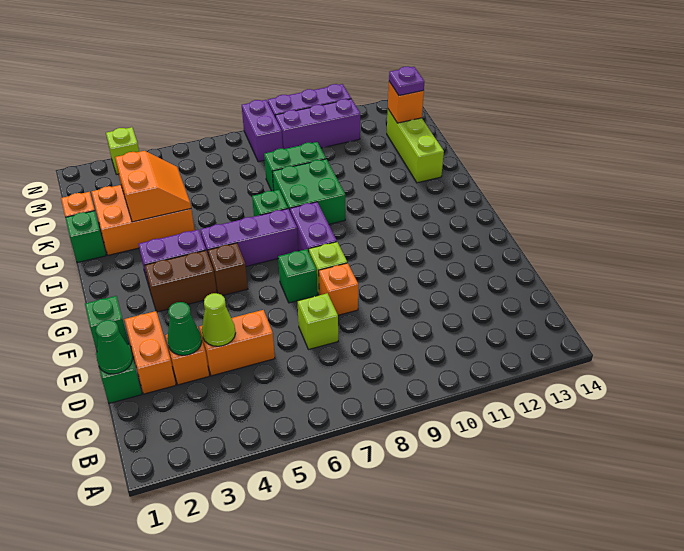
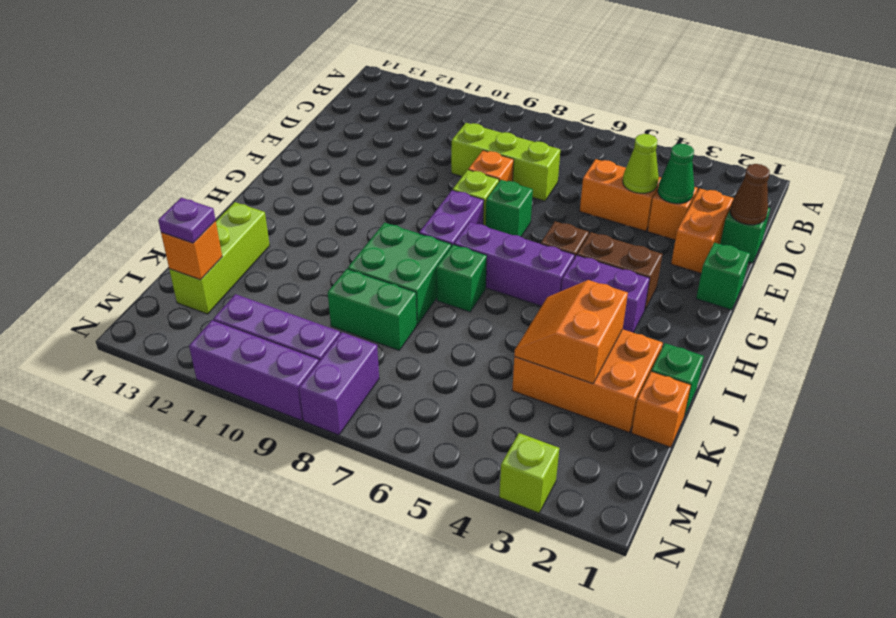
green cone D1 level 2 -> brown cone D1 level 2
lime brick D7 level 1 -> lime brick D7:D9 level 1

